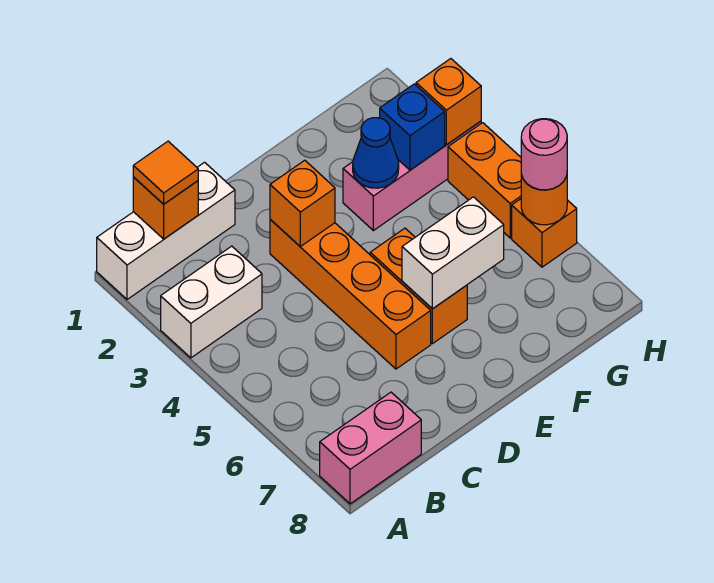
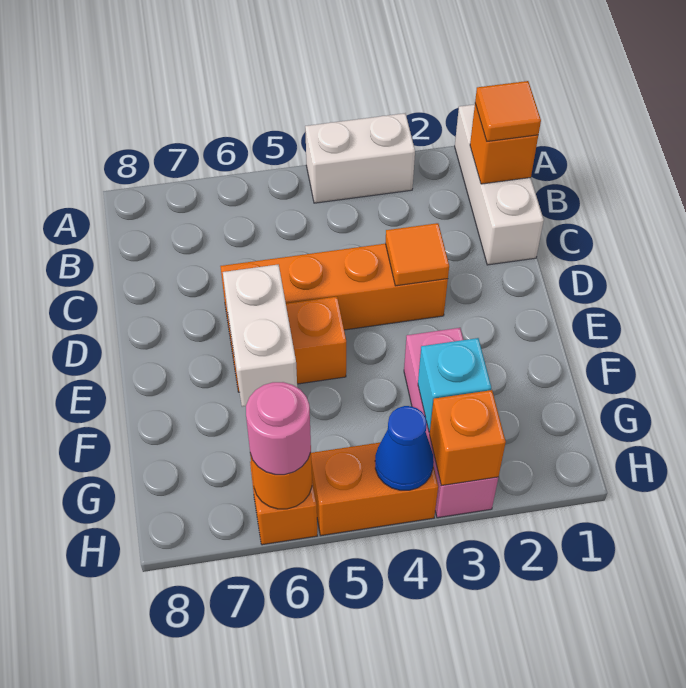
white brick A3:B3 level 1 -> white brick A3:A4 level 1
pink brick A8:B8 level 1 -> none
orange brick D3 level 2 -> orange tile D3 level 2
blue cone F3 level 2 -> blue cone H4 level 2
blue brick G3 level 2 -> cyan brick G3 level 2

